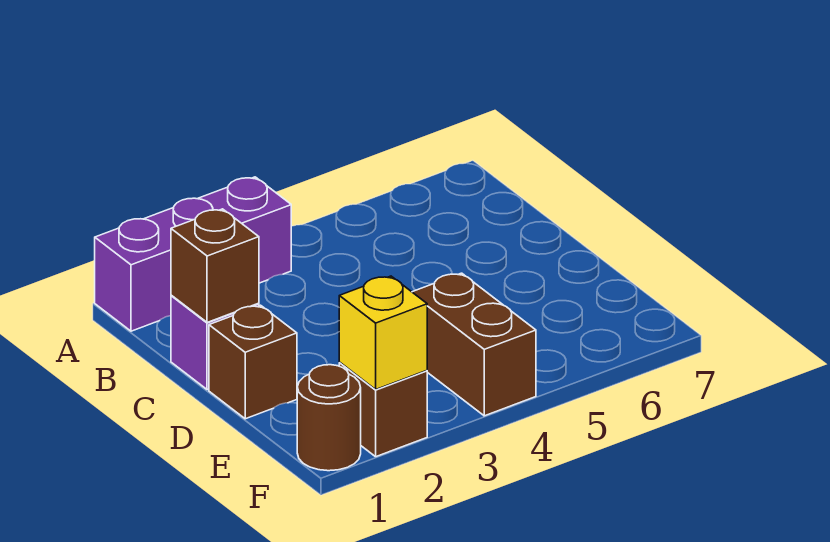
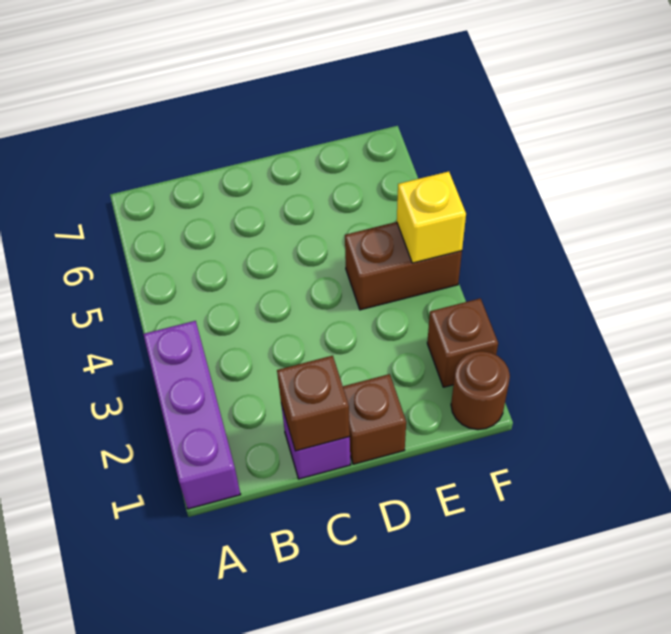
yellow brick F2 level 2 -> yellow brick F4 level 2

